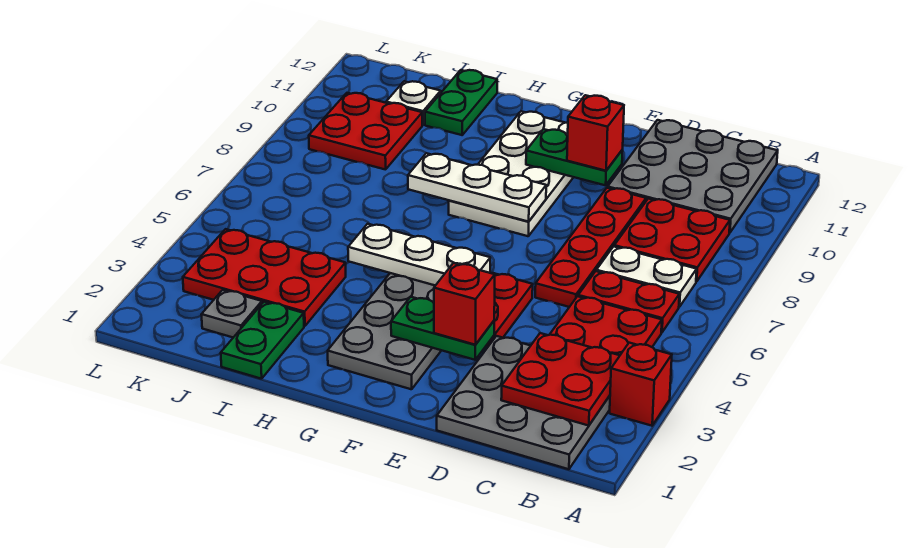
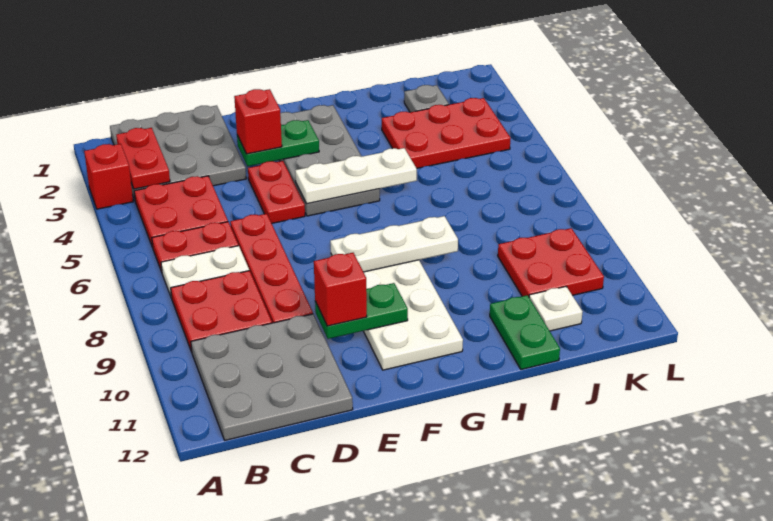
red plate B2:C3 level 2 -> red plate B2:B3 level 2
green plate I1:I2 level 1 -> none

